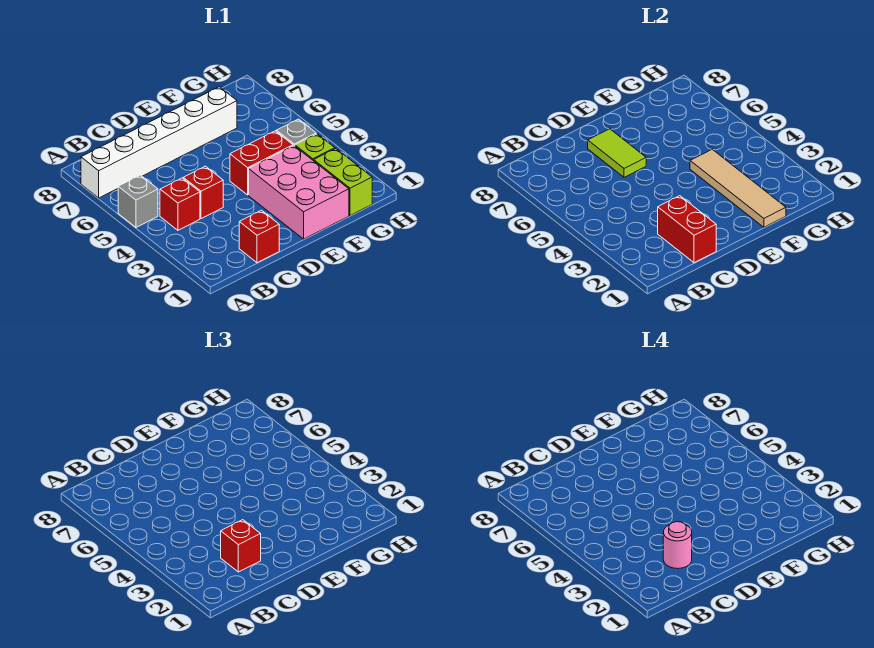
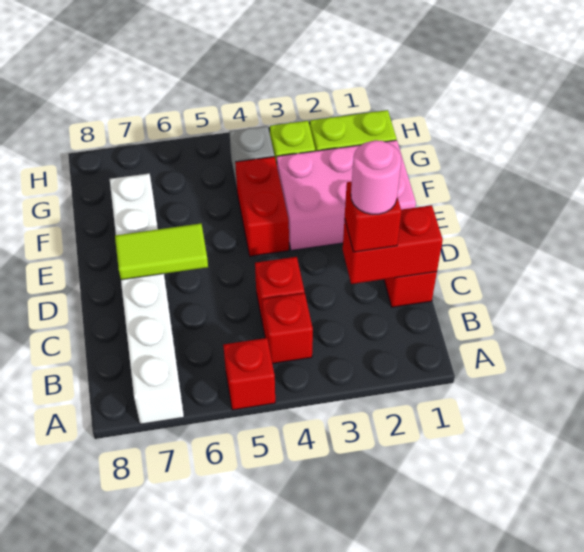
grey brick A5 level 1 -> red brick A5 level 1
tan tile F1:F4 level 2 -> none

